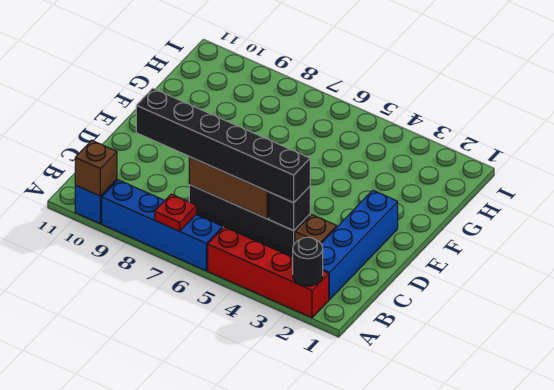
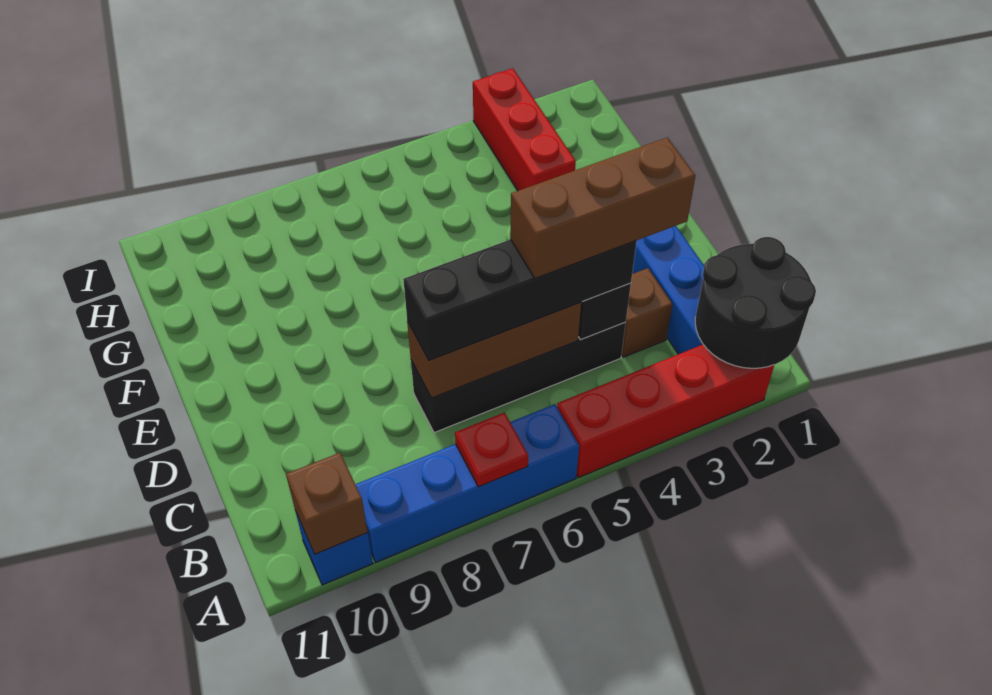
black round brick A2 level 2 -> black round brick A1:B2 level 2
none -> brown brick C3:C5 level 4
black brick C4:C9 level 3 -> black brick C4:C7 level 3
none -> red brick G3:I3 level 1

